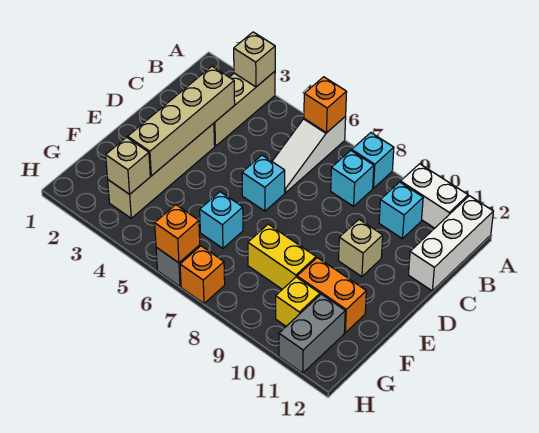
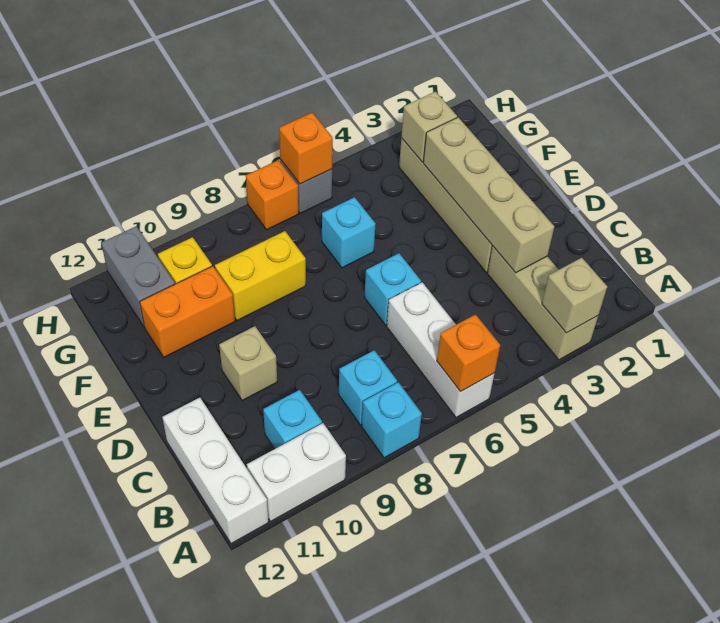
white slope A6:C6 level 1 top A -> white brick A6:C6 level 1

